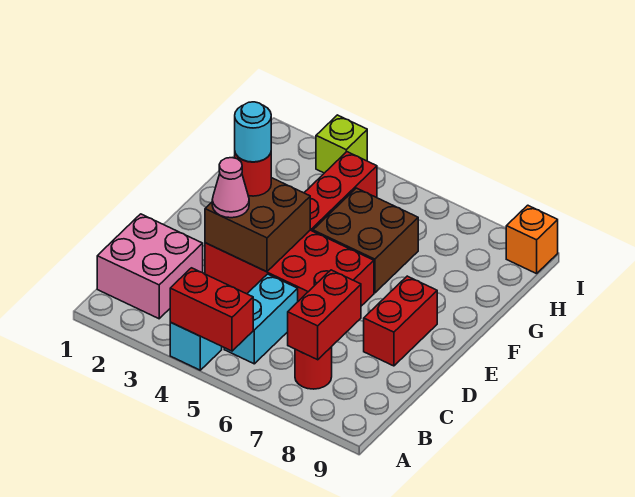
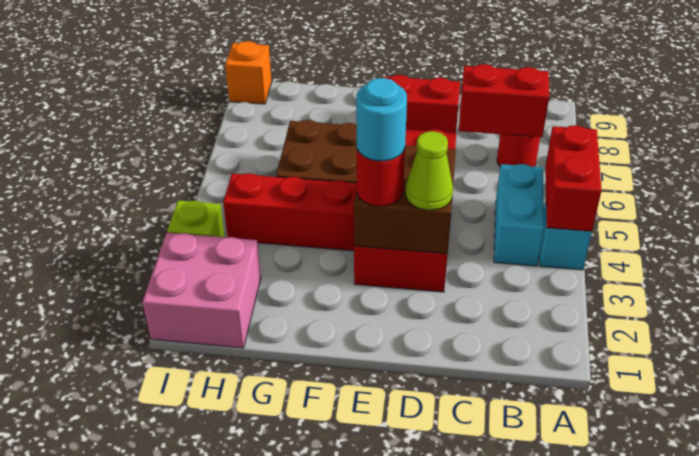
pink brick B1:C2 level 1 -> pink brick H1:I2 level 1
cyan brick B5:C5 level 1 -> cyan brick B4:B5 level 1
pink cone D3 level 3 -> lime cone D3 level 3

